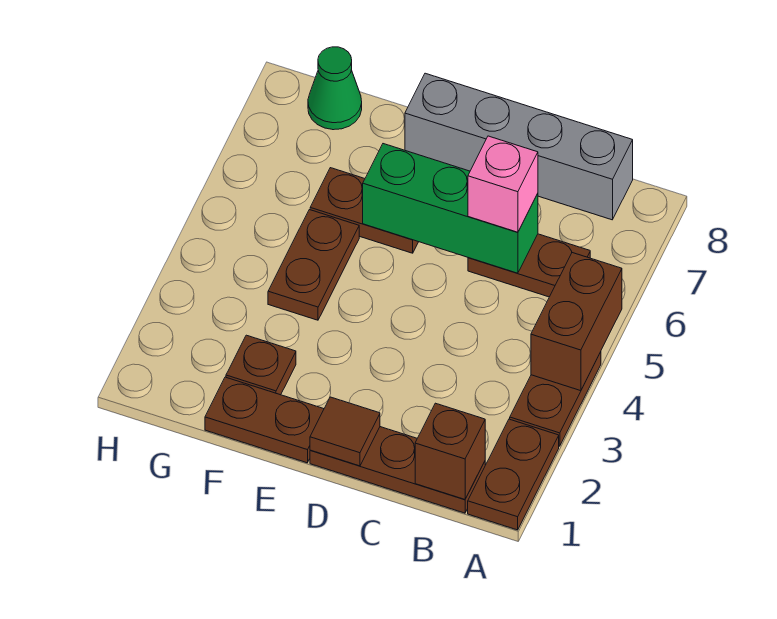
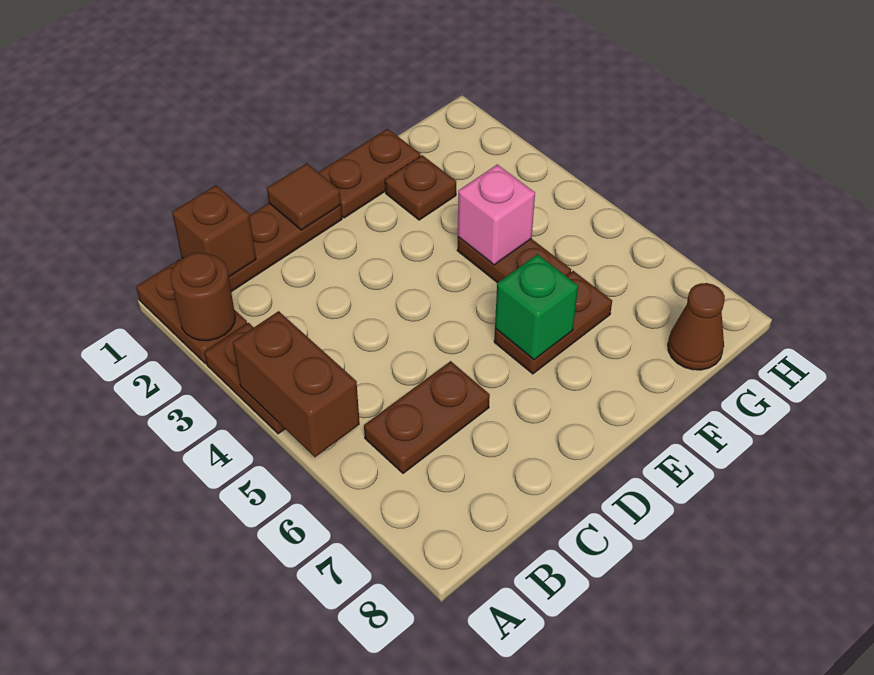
none -> brown round brick A2 level 2
grey brick B8:E8 level 1 -> none
green brick C6:E6 level 2 -> green brick E6 level 2
pink brick C6 level 3 -> pink brick F4 level 2
green cone G8 level 1 -> brown cone G8 level 1

